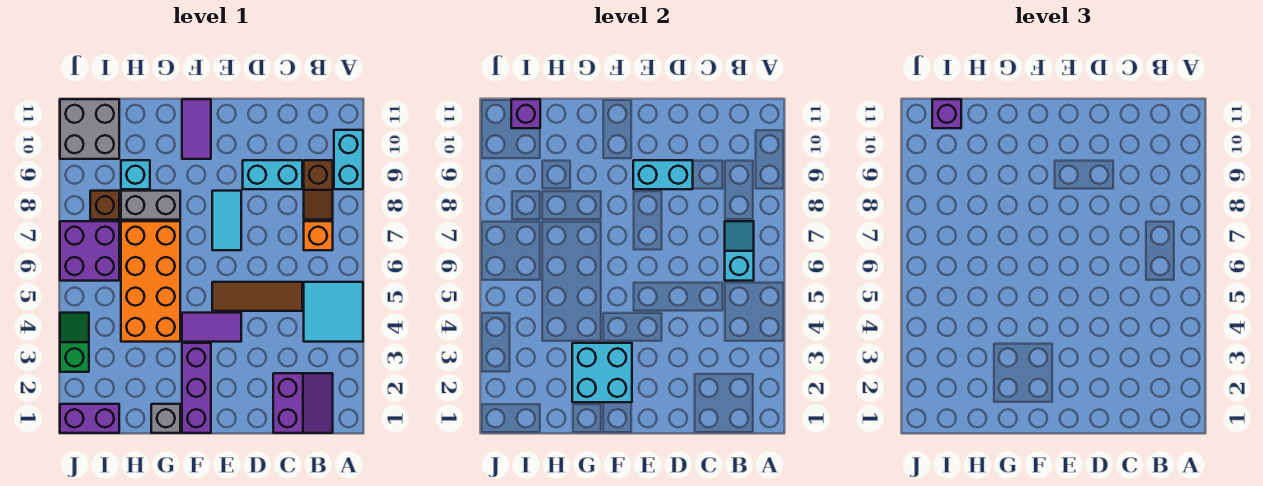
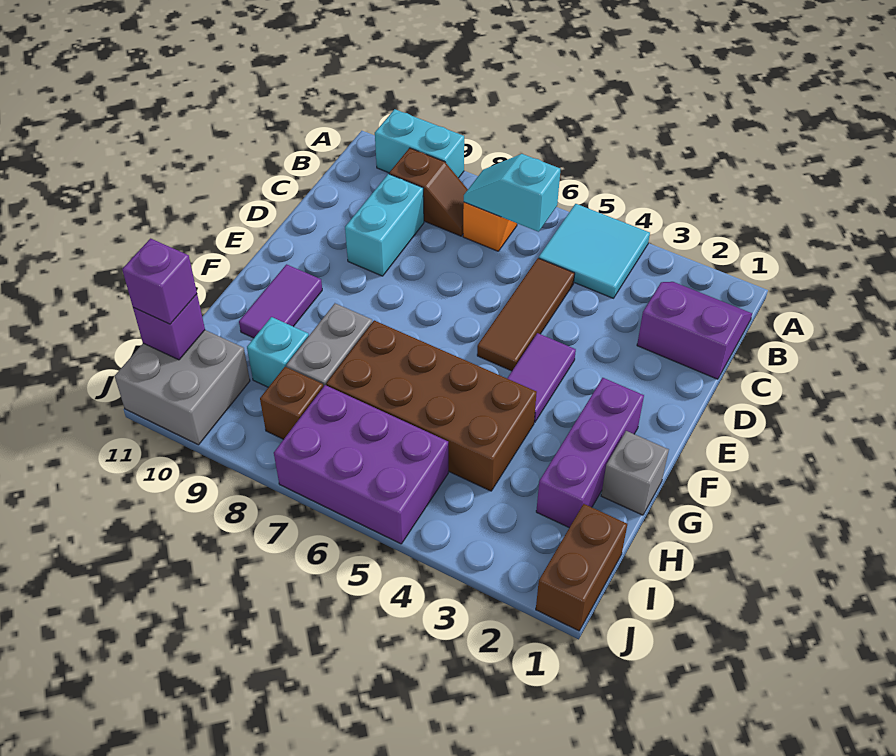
cyan brick D9:E9 level 2 -> none
cyan tile E7:E8 level 1 -> none
purple brick F1:F3 level 1 -> purple brick F2:H2 level 1
cyan brick F2:G3 level 2 -> none
purple tile F10:F11 level 1 -> purple tile F10:G10 level 1
orange brick G4:H7 level 1 -> brown brick G4:H7 level 1
purple brick I1:J1 level 1 -> brown brick I1:J1 level 1
purple brick I6:J7 level 1 -> purple brick I5:J7 level 1
green slope J3:J4 level 1 top 3 -> none

